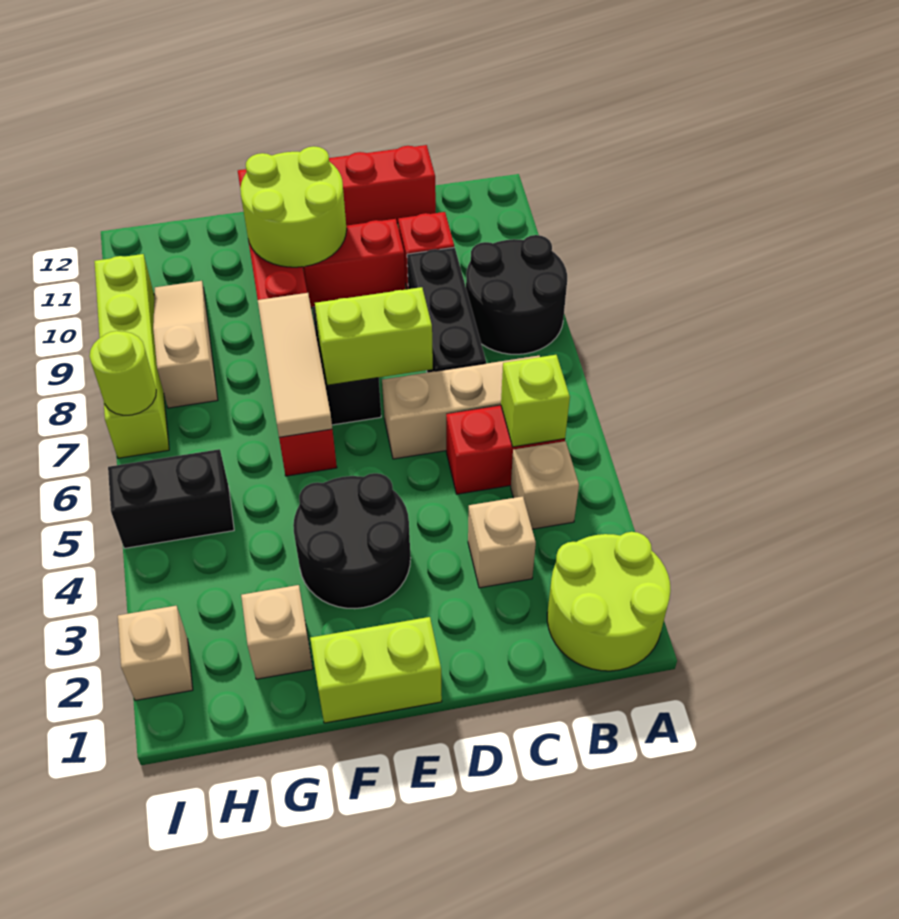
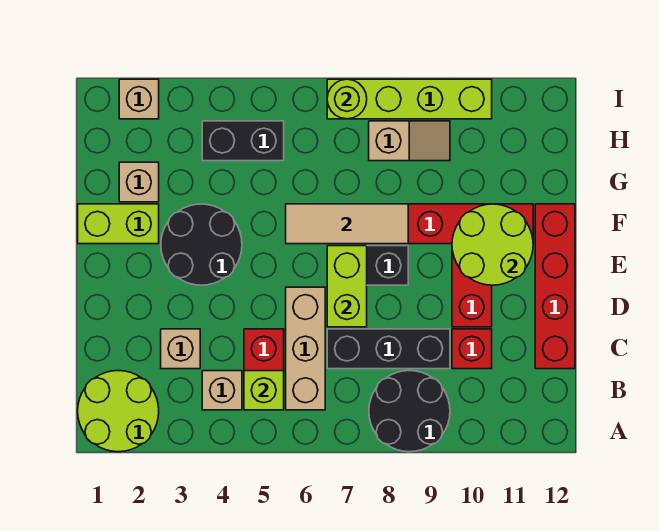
lime brick E1:F1 level 1 -> lime brick F1:F2 level 1
black brick H5:I5 level 1 -> black brick H4:H5 level 1
tan slope H8:H10 level 1 top 8 -> tan slope H8:H9 level 1 top 8

